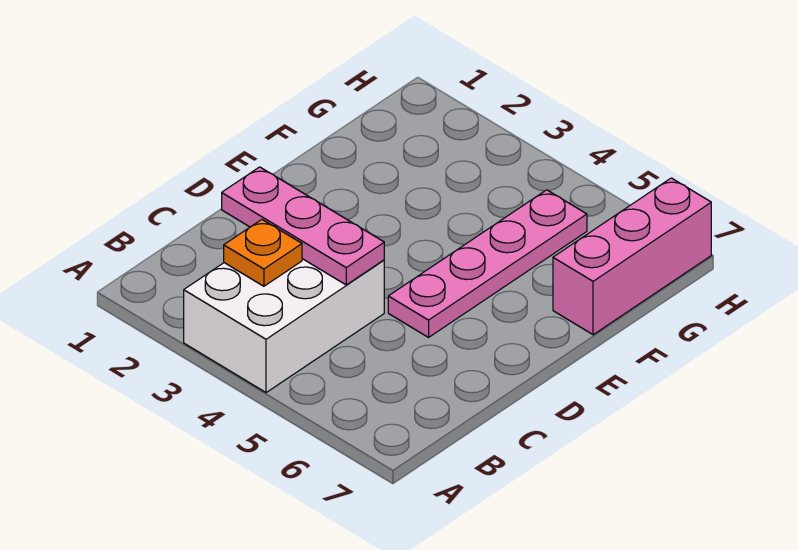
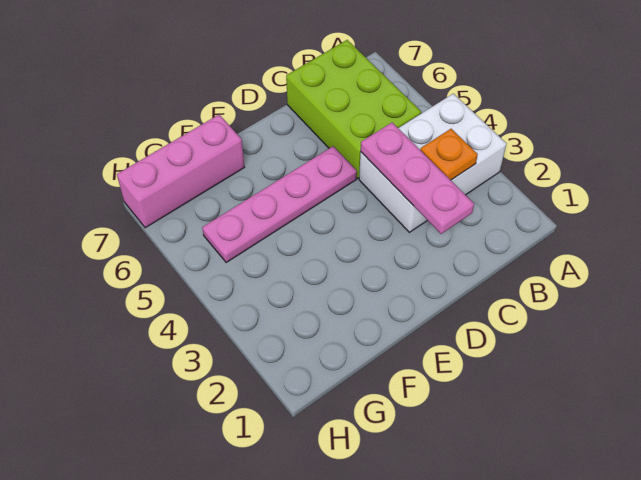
none -> lime brick B5:C7 level 1

